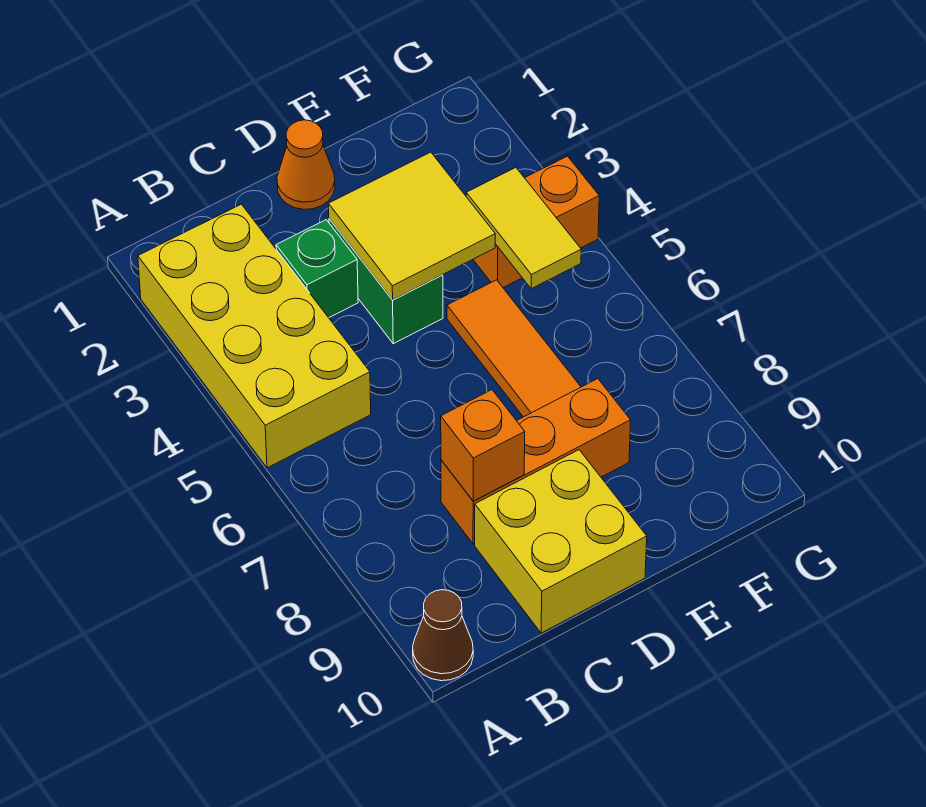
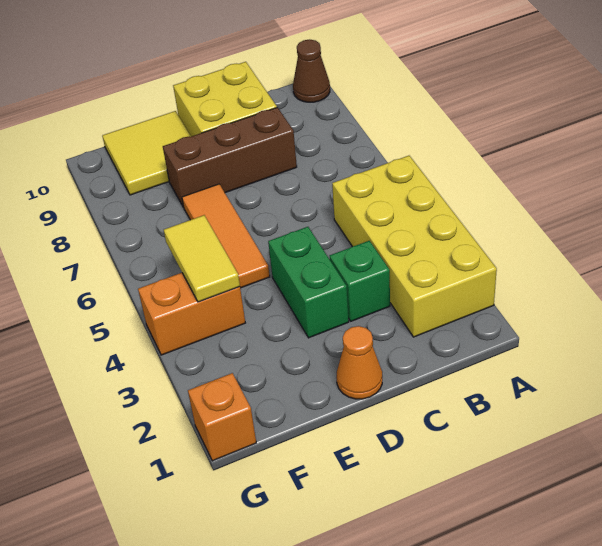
orange brick C8:E8 level 1 -> brown brick C8:E8 level 1
orange brick C8 level 2 -> orange brick G1 level 1
yellow tile D3:E4 level 2 -> yellow tile E9:F10 level 1

